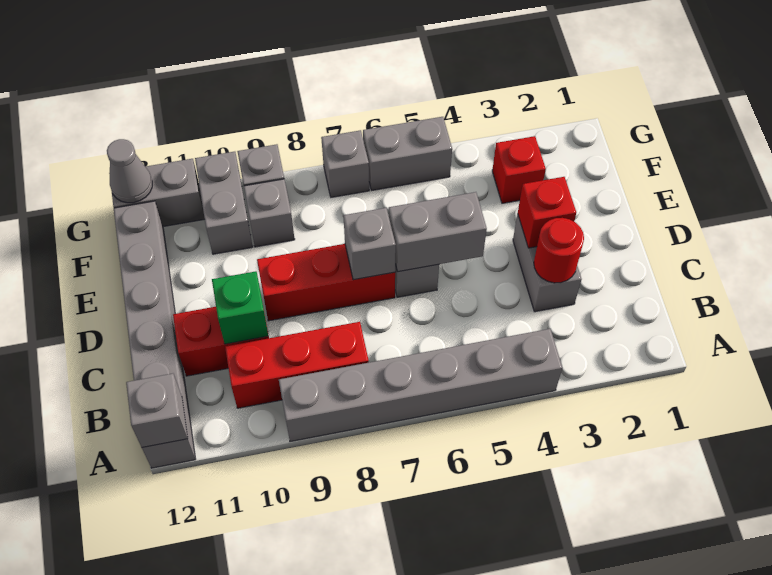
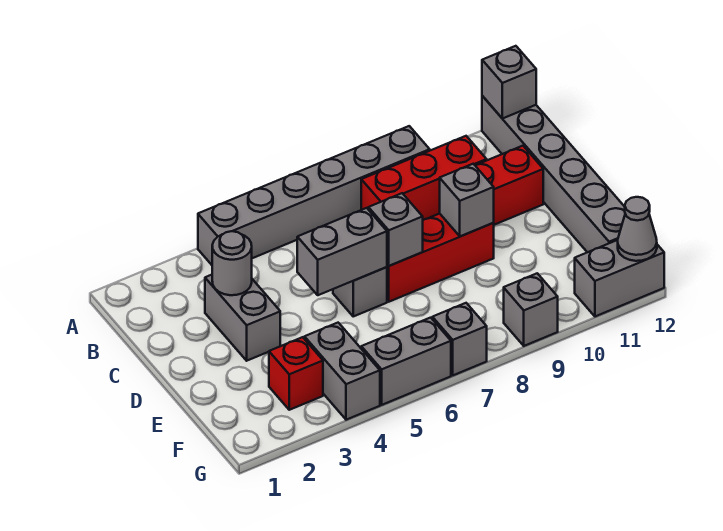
red round brick C3 level 2 -> grey round brick C3 level 2
green brick C10 level 2 -> none
red brick D3 level 2 -> none
grey brick F9 level 1 -> grey brick D9 level 2
grey brick F10:G10 level 1 -> grey brick F4:G4 level 1

